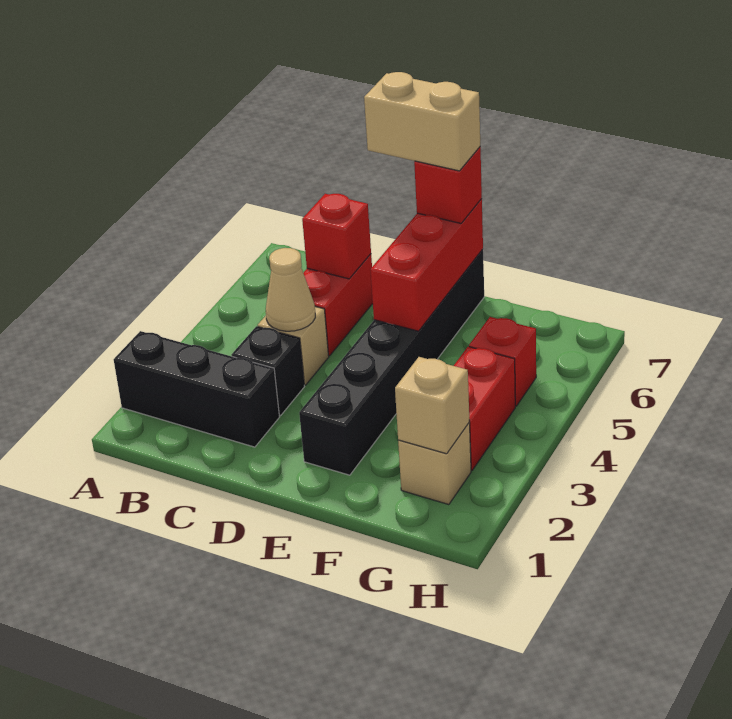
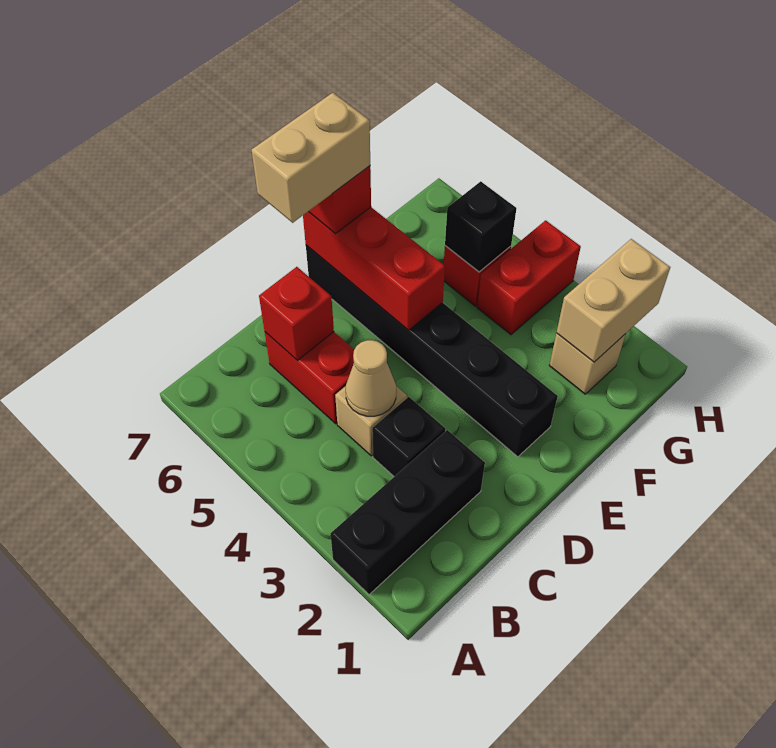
tan brick G2 level 2 -> tan brick G2:H2 level 2
red brick G3:G4 level 1 -> red brick G4:H4 level 1
none -> black brick G5 level 2

